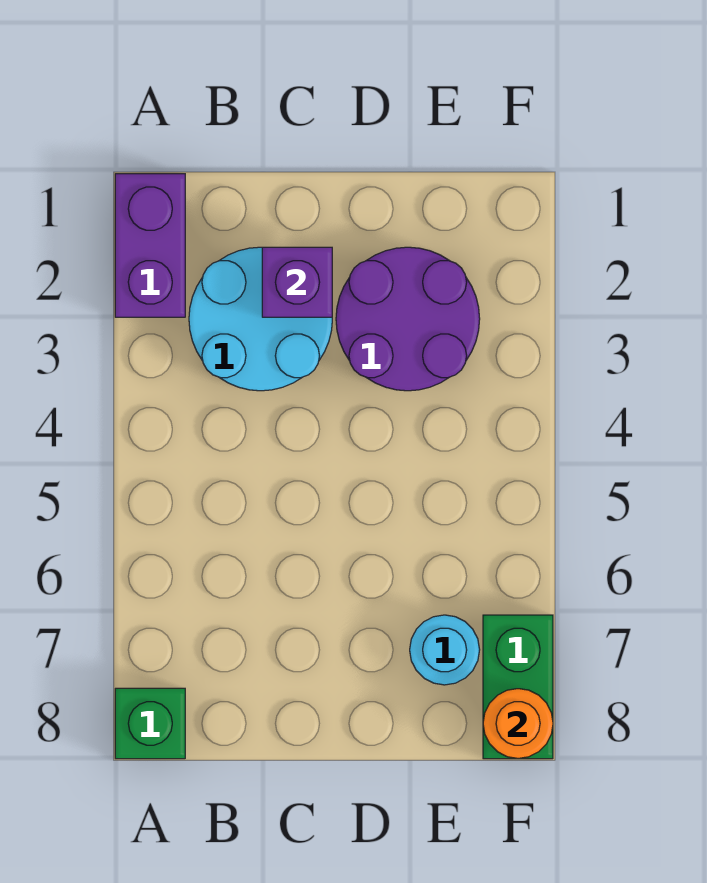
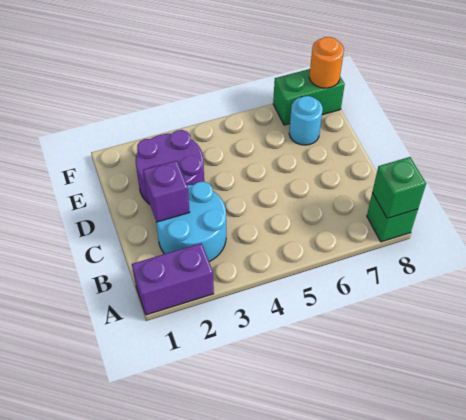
none -> green brick A8 level 2

